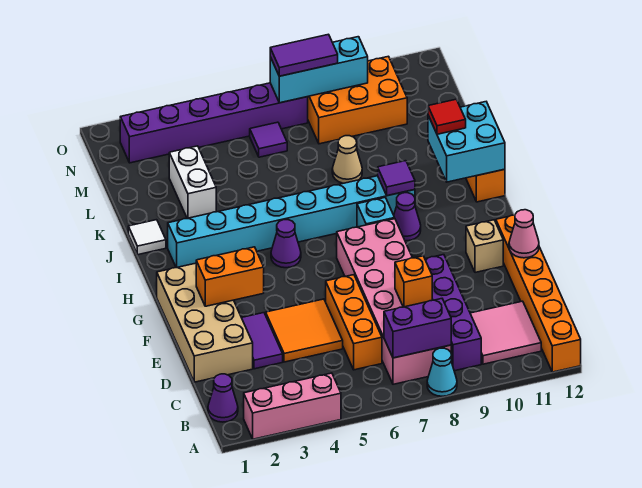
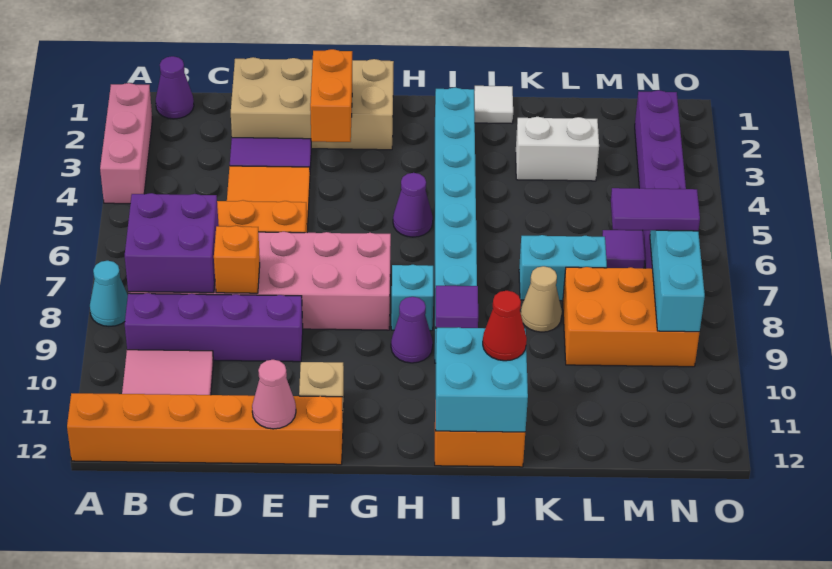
purple brick B7:B8 level 2 -> purple brick B7:C8 level 2
red tile J11 level 3 -> red cone J11 level 3
none -> cyan brick K7:L7 level 1
orange brick M8:N10 level 1 -> orange brick L8:N9 level 1
purple tile N7:N8 level 3 -> purple tile M7:N7 level 3

